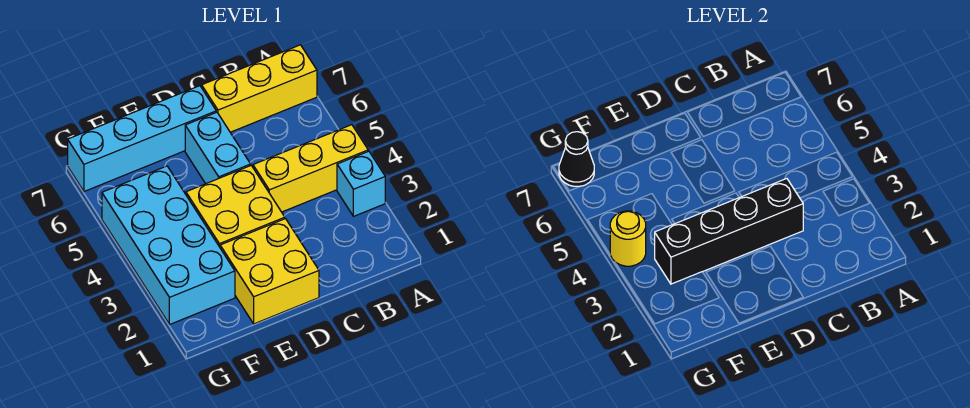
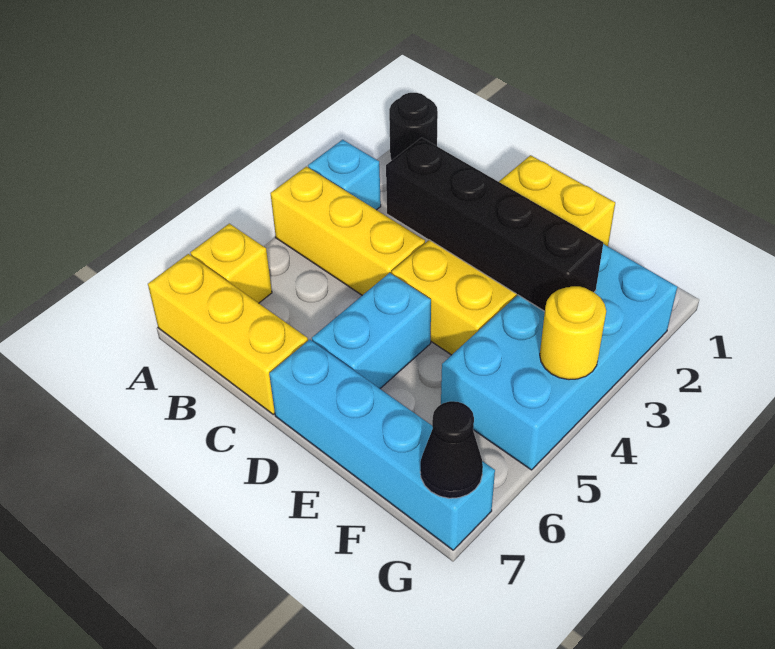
none -> black round brick A1 level 1
none -> yellow brick A6 level 1

